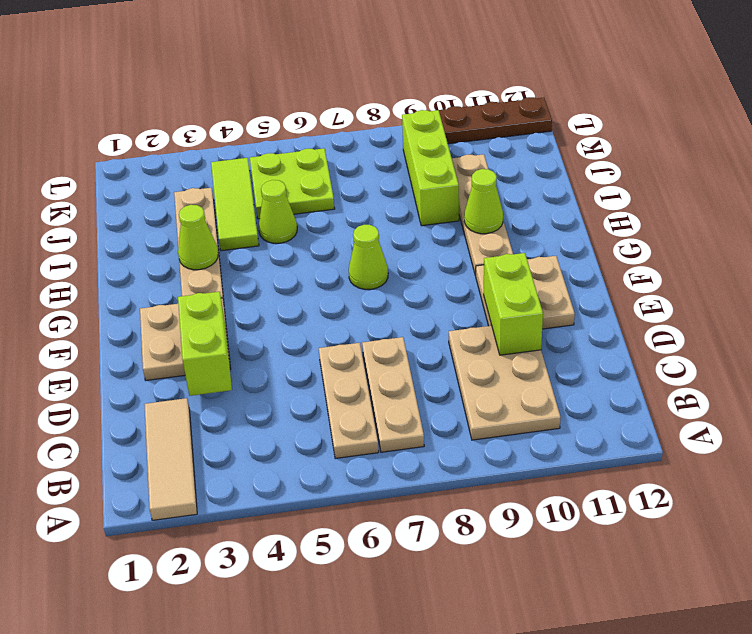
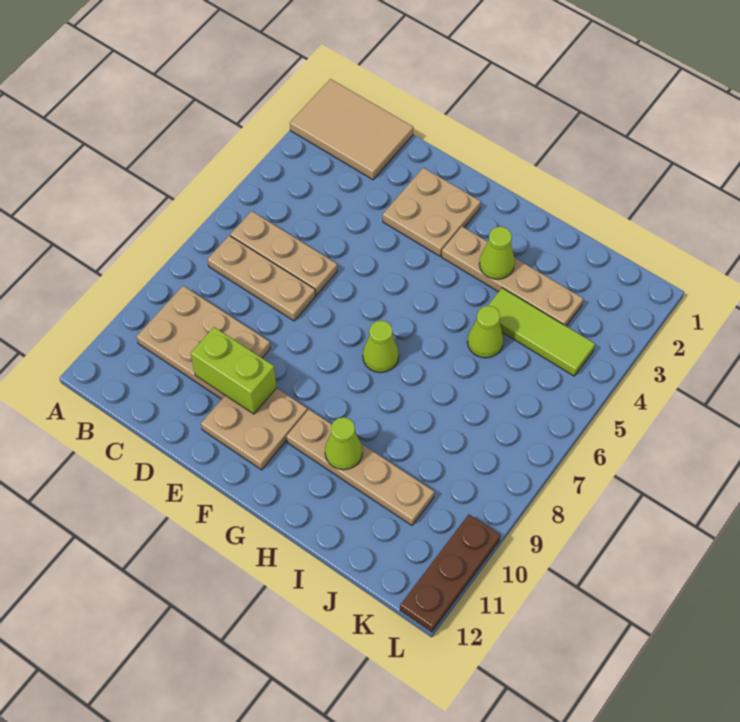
tan tile A2:C2 level 1 -> tan tile A1:C2 level 1
lime brick D3:E3 level 2 -> none
lime brick I9:K9 level 1 -> none
lime plate J5:K6 level 1 -> none

